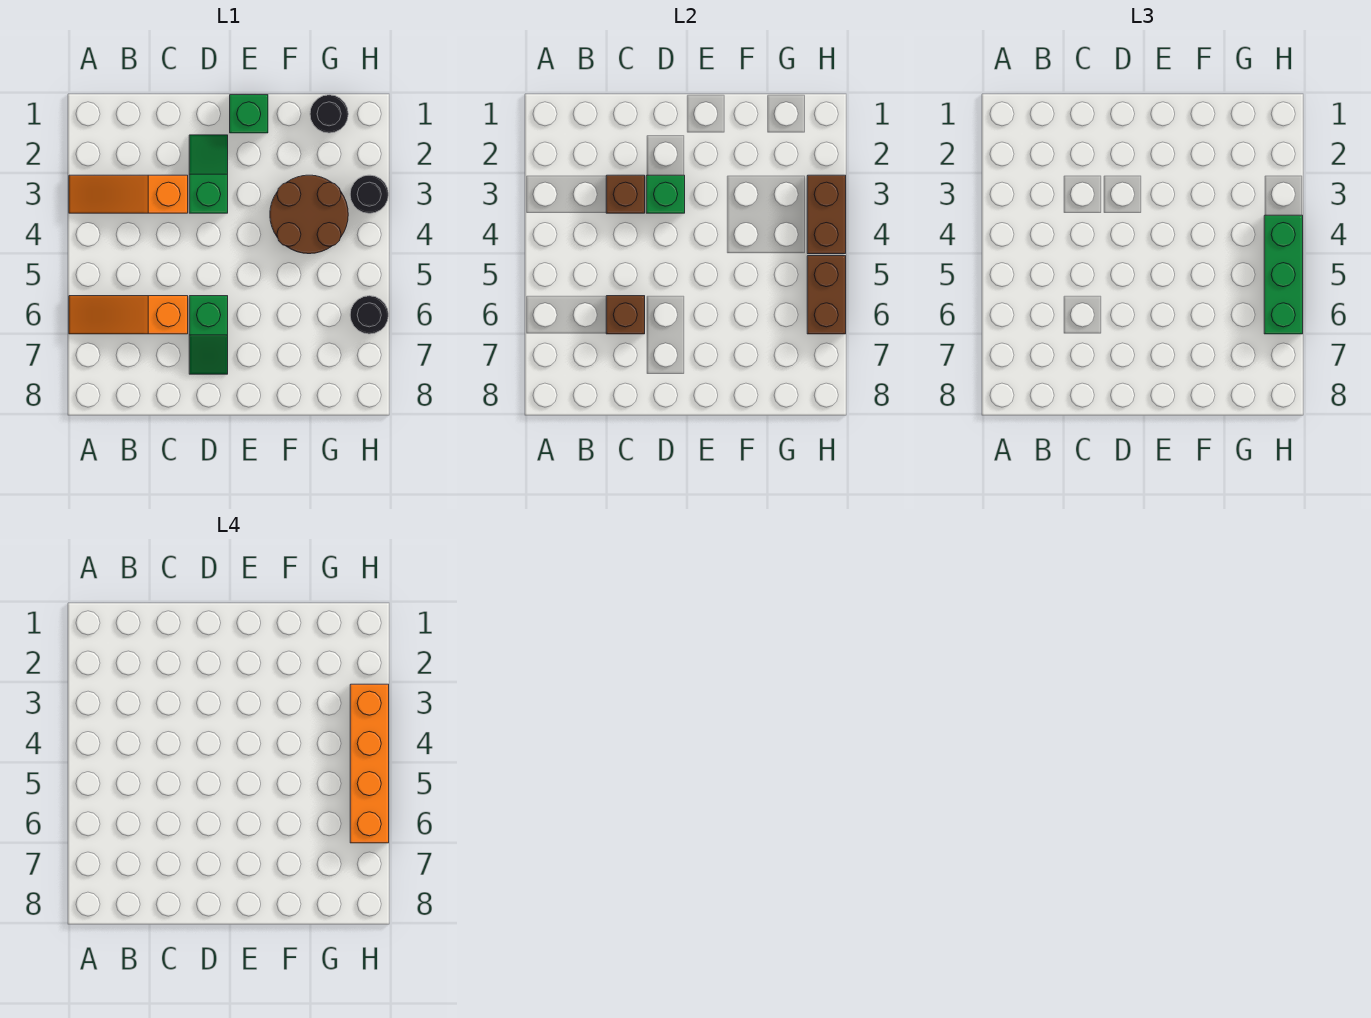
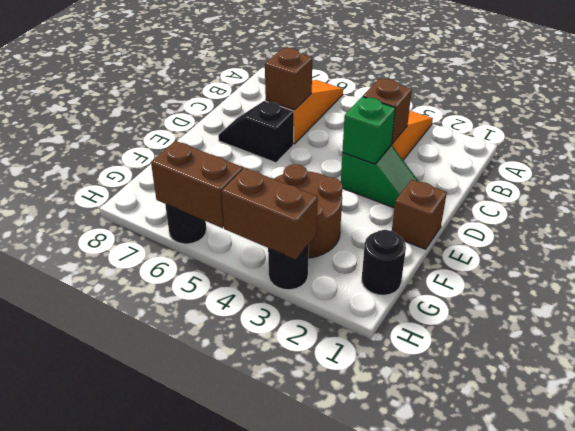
green slope D6:D7 level 1 top 6 -> black slope D6:D7 level 1 top 6
green brick E1 level 1 -> brown brick E1 level 1
orange brick H3:H6 level 4 -> none
green brick H4:H6 level 3 -> none

